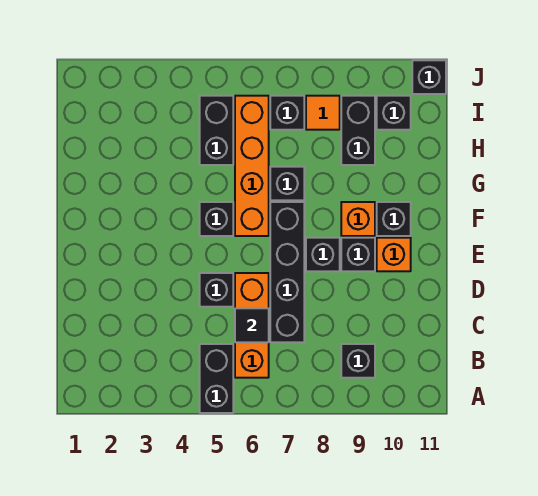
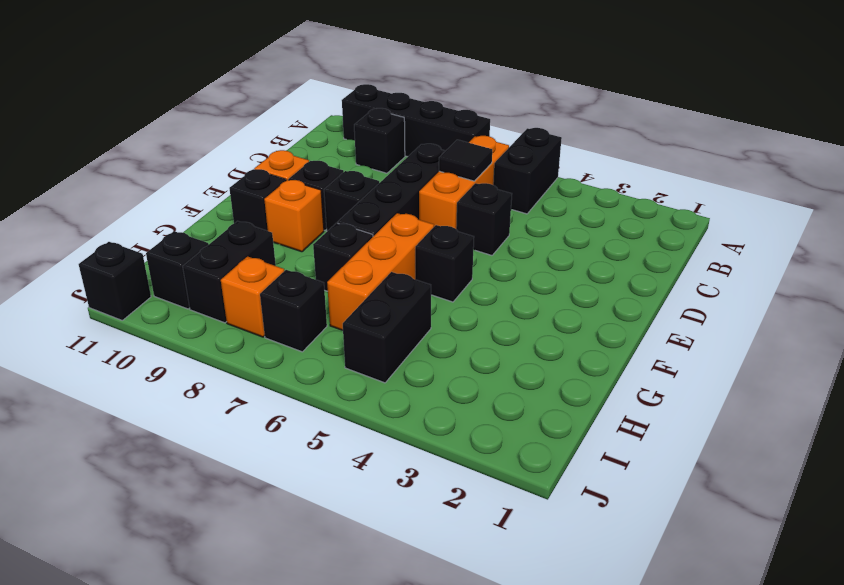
none -> black brick A7:A10 level 1
orange brick F6:I6 level 1 -> orange brick F6:H6 level 1
orange tile I8 level 1 -> orange brick I8 level 1

